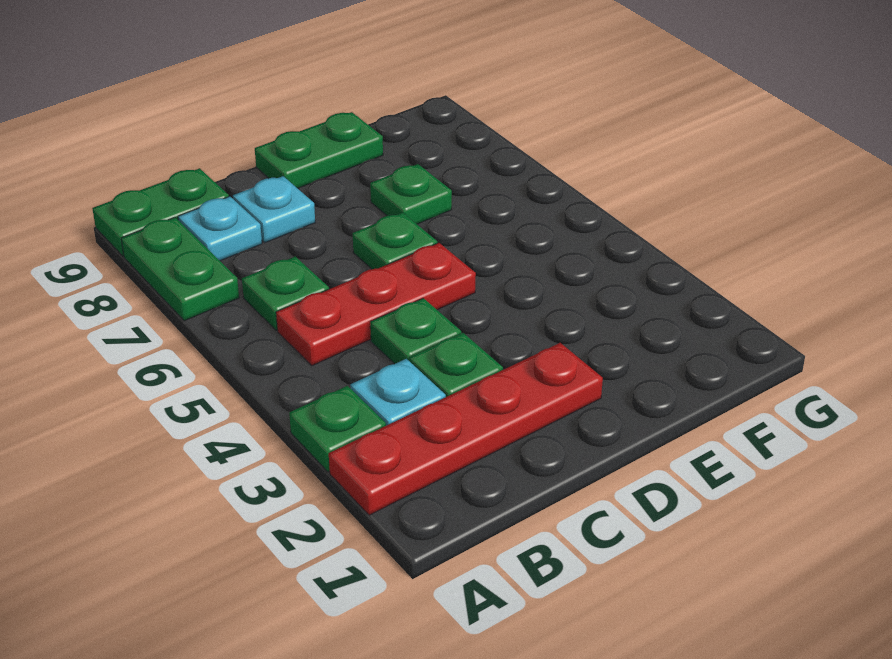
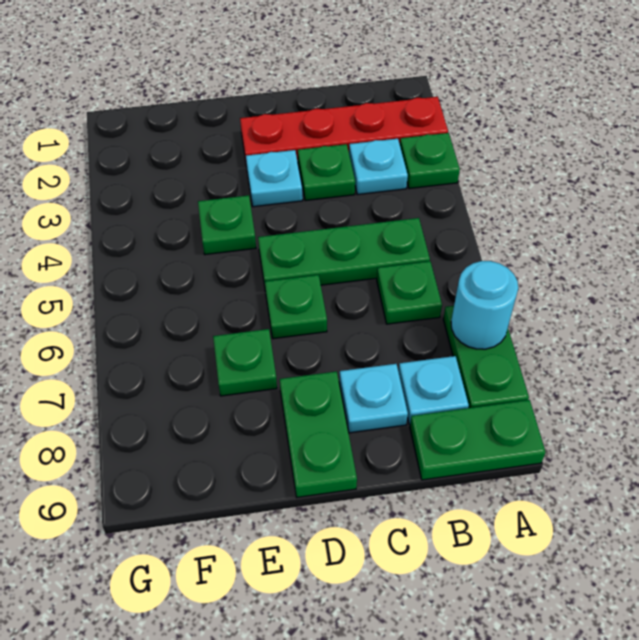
none -> cyan round brick A7 level 2
red plate B5:D5 level 1 -> green plate B5:D5 level 1
green plate C4 level 1 -> green plate E4 level 1
none -> cyan plate D3 level 1
green plate D9:E9 level 1 -> green plate D8:D9 level 1

